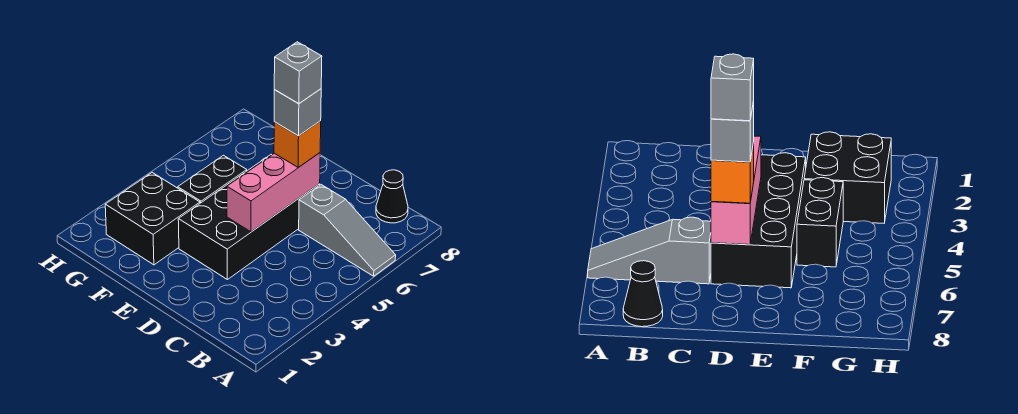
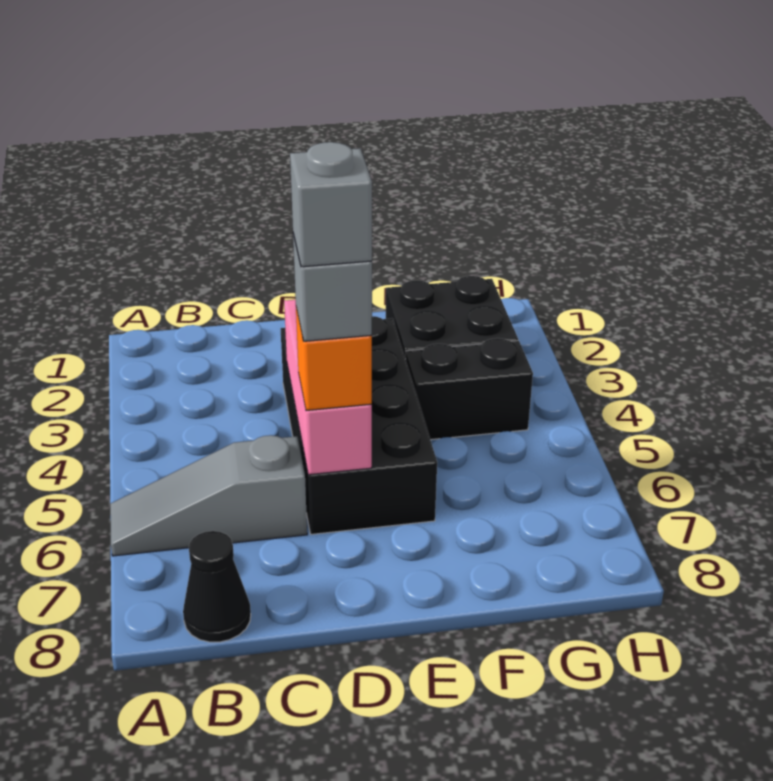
black brick F4:F5 level 1 -> black brick F4:G4 level 1

